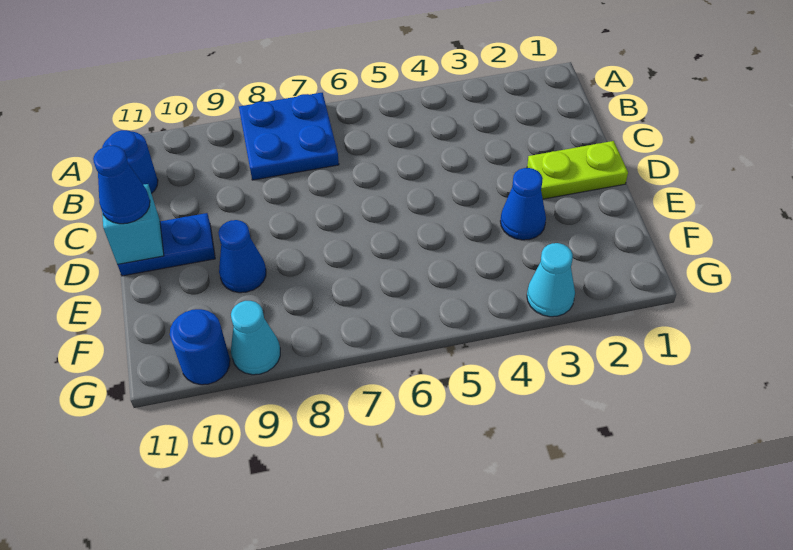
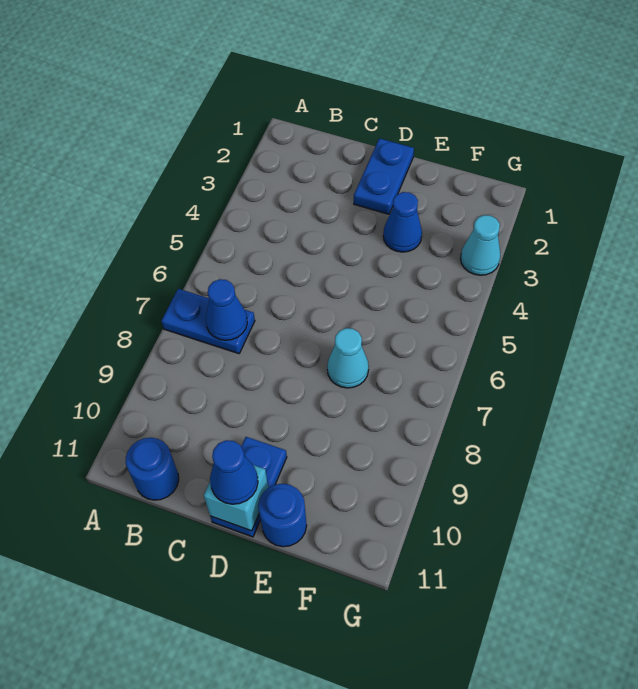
blue plate A7:B8 level 1 -> blue plate A7:B7 level 1
lime plate D1:D2 level 1 -> blue plate D1:D2 level 1
blue cone E9 level 1 -> blue cone B7 level 2
cyan cone G9 level 1 -> cyan cone E7 level 1
blue round brick G10 level 1 -> blue round brick E11 level 1

